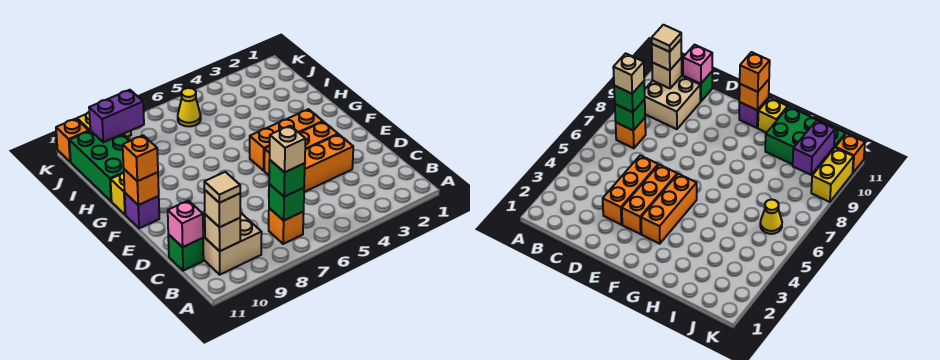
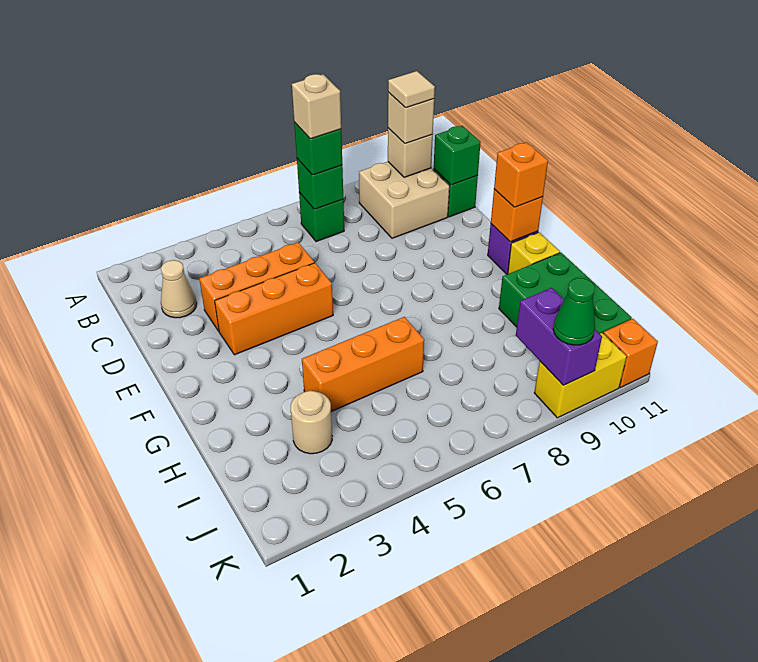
orange brick B7 level 1 -> green brick B7 level 1
none -> tan cone C2 level 1
pink brick C11 level 2 -> green brick C11 level 2
orange brick F3:F5 level 1 -> orange brick H4:H6 level 1
none -> tan round brick I3 level 1
yellow cone J6 level 1 -> none
purple brick J9:J10 level 2 -> purple brick J9:K9 level 2
none -> green cone K9 level 3

